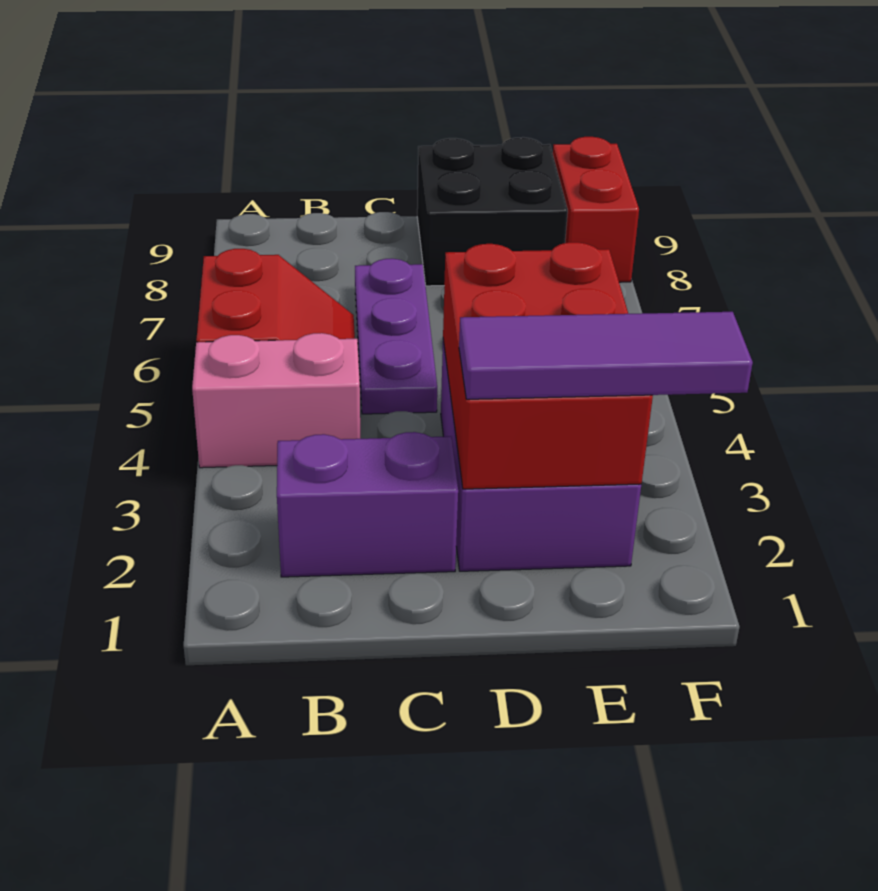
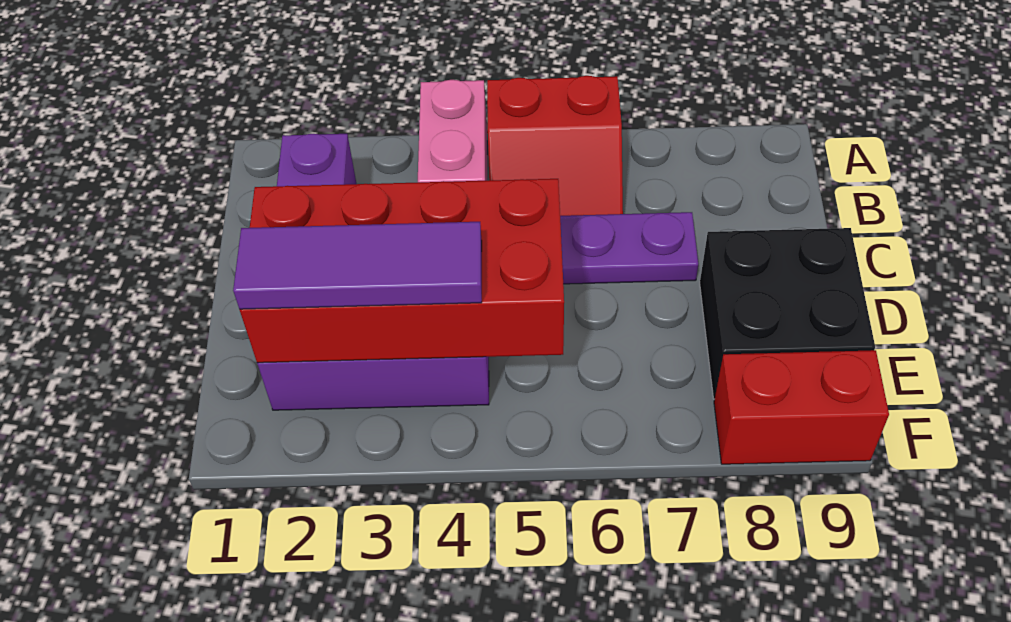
red brick D2:E4 level 2 -> red brick D2:E5 level 2
purple tile D2:F2 level 3 -> purple tile E2:E4 level 3

